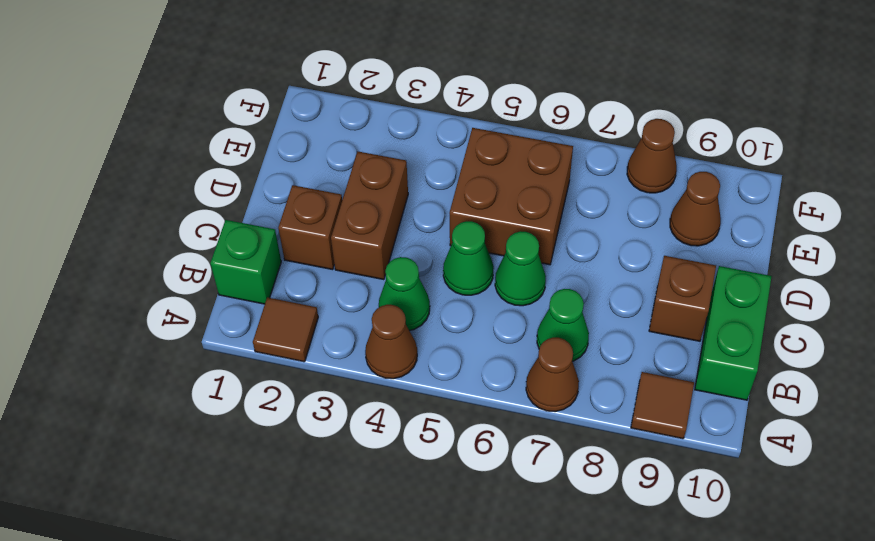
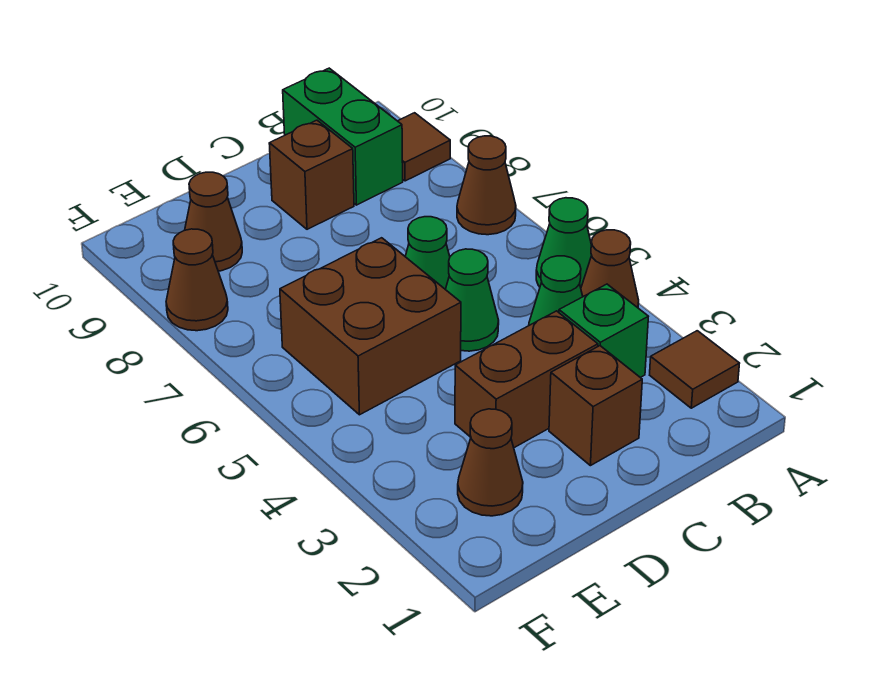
green brick B1 level 1 -> green brick B3 level 1
green cone B7 level 1 -> green cone A5 level 1
green brick B10:C10 level 1 -> green brick B9:B10 level 1
none -> brown cone E2 level 1

